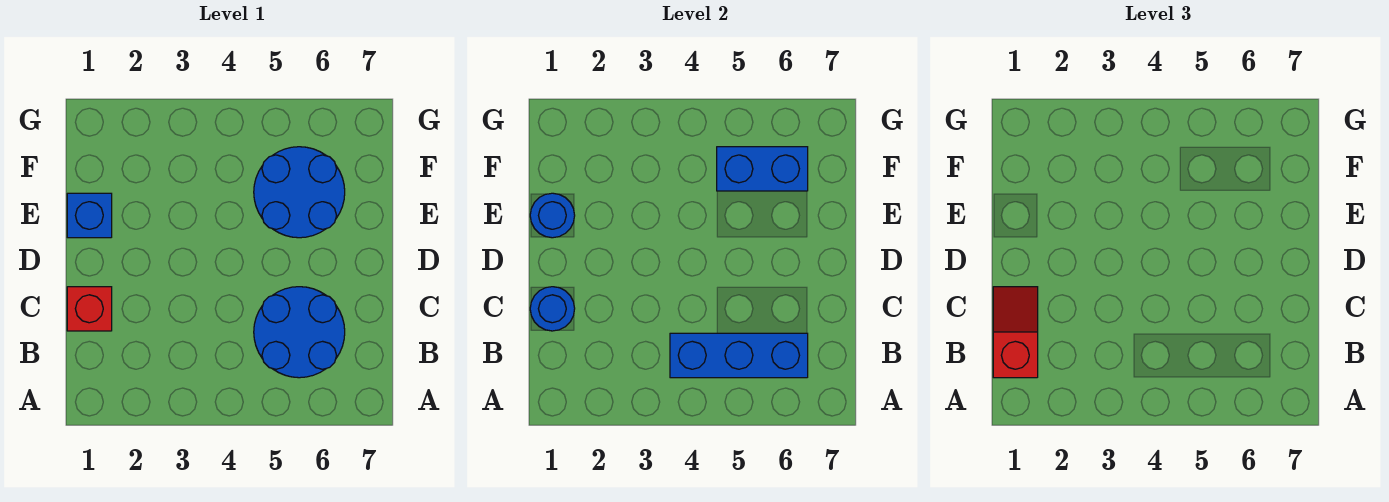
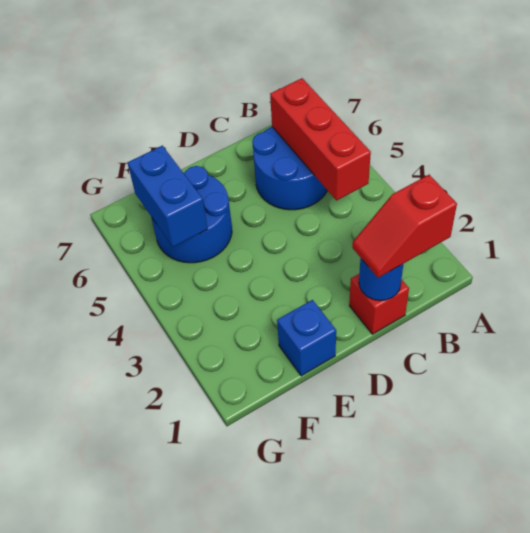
blue brick B4:B6 level 2 -> red brick B4:B6 level 2
blue round brick E1 level 2 -> none

